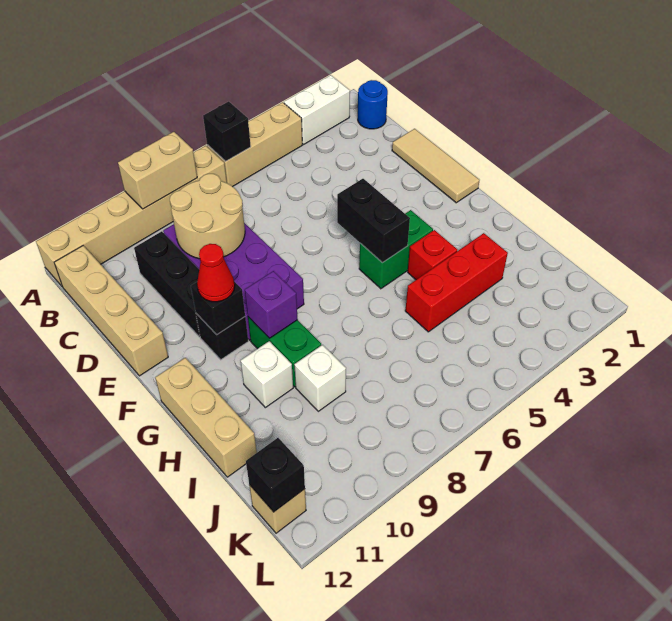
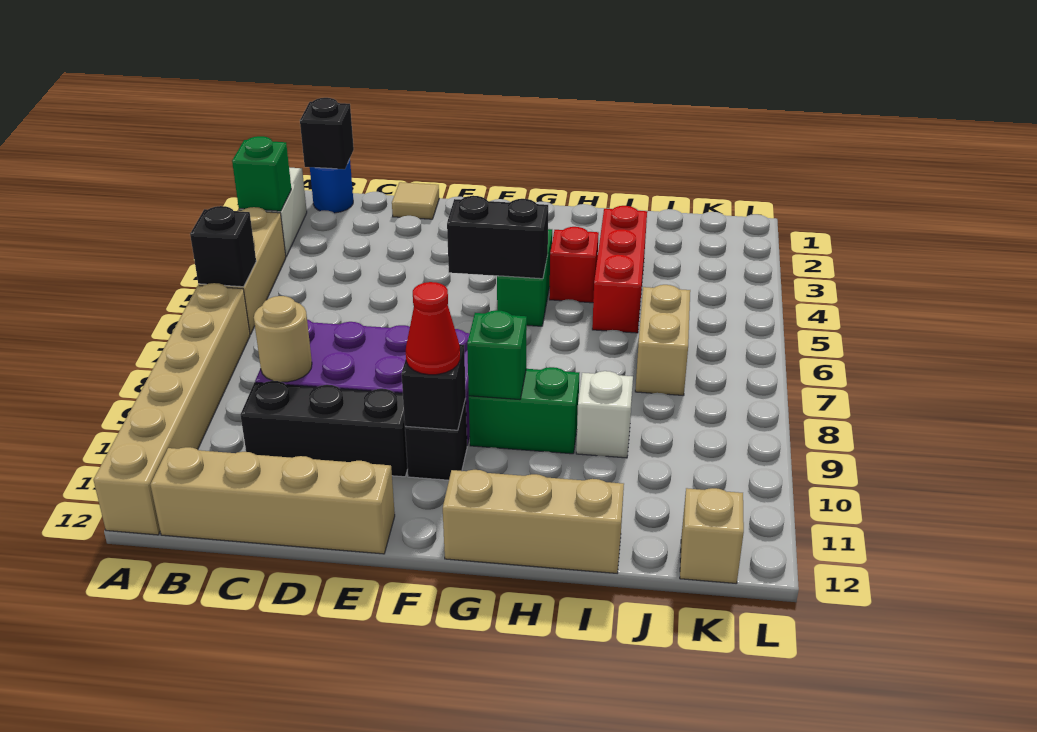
none -> green brick A3 level 2
tan brick A8:A9 level 2 -> tan brick J6:J7 level 1
tan round brick C8:D9 level 2 -> tan round brick C9 level 2
tan tile D1:F1 level 1 -> tan tile D1 level 1
purple brick G9 level 2 -> green brick G9 level 2
white brick H10 level 1 -> none
black brick K12 level 2 -> black brick B1 level 2

